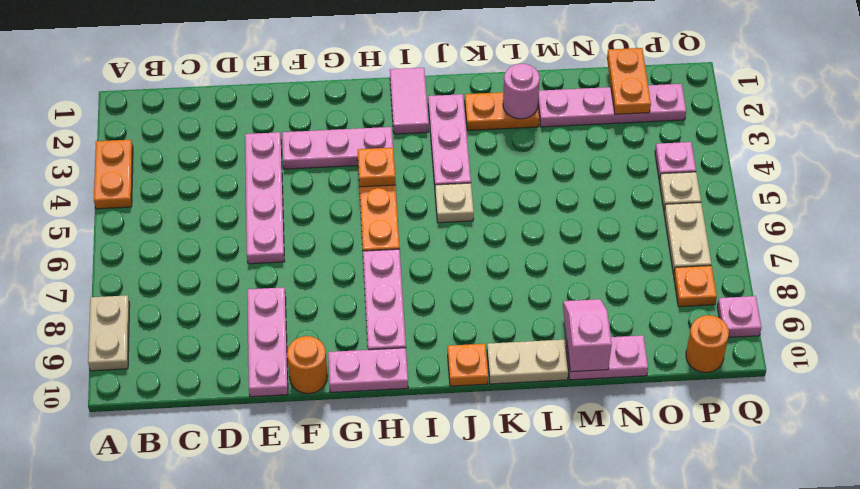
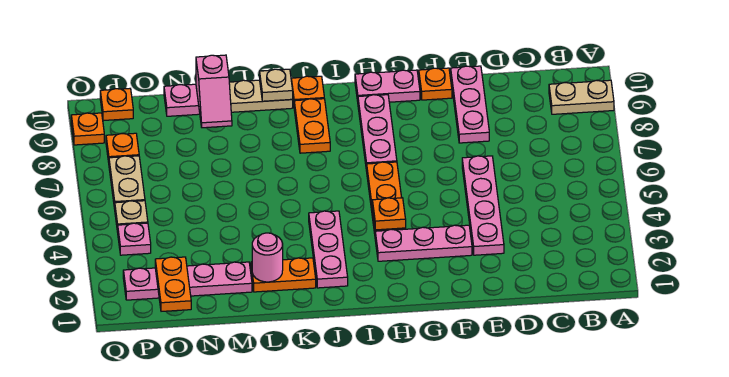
orange plate A3:A4 level 1 -> orange plate J8:J9 level 1
tan plate A8:A9 level 1 -> tan plate A9:B9 level 1
orange round brick F10 level 1 -> orange plate F10 level 1
pink tile I1:I2 level 1 -> none
tan plate J5 level 1 -> tan plate K10 level 2
orange round brick P10 level 1 -> orange plate P10 level 1
pink plate Q9 level 1 -> orange plate Q9 level 1

